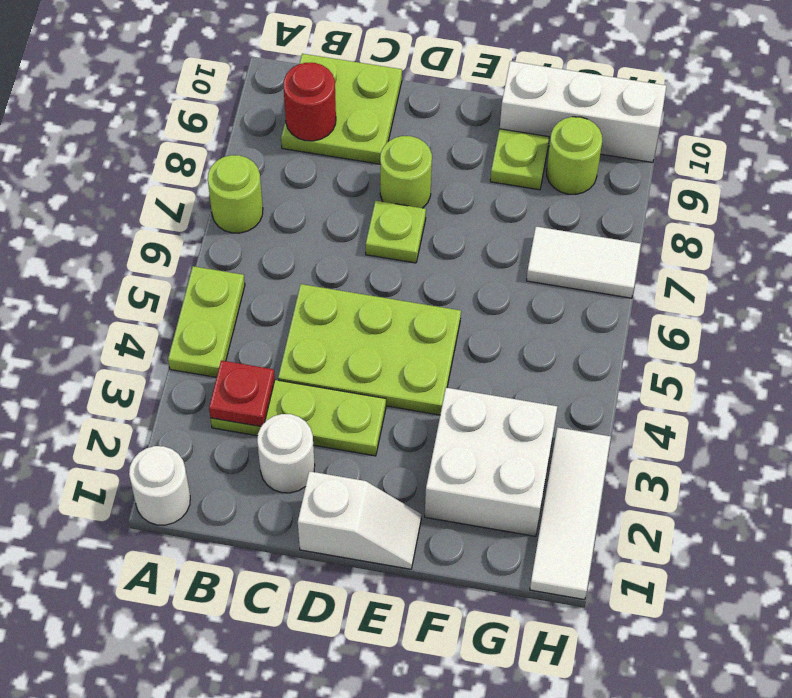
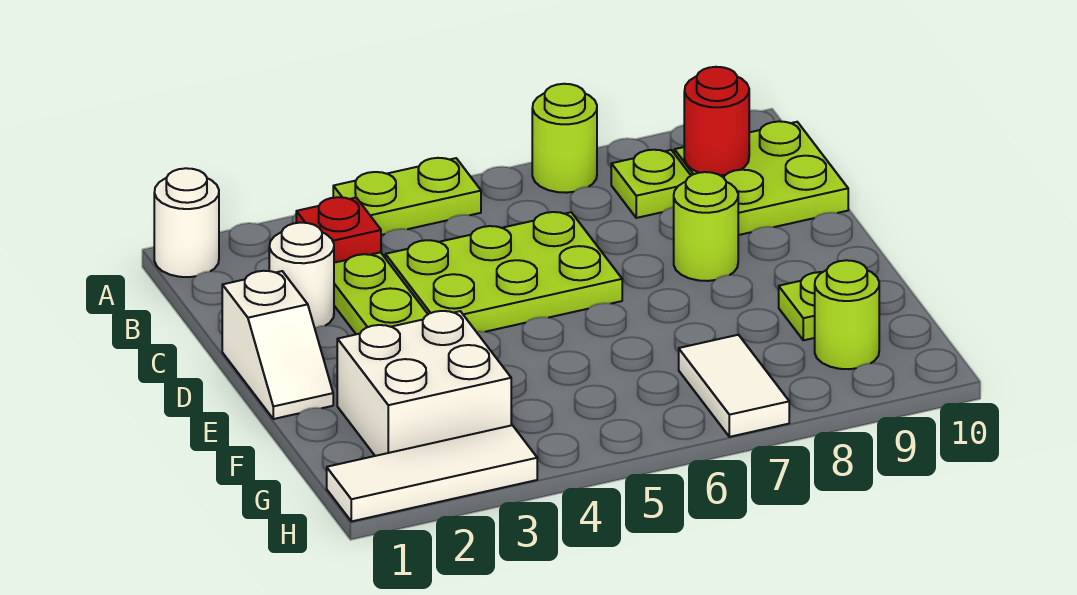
lime plate C4:E5 level 1 -> lime plate C4:D6 level 1
lime plate D7 level 1 -> lime plate B8 level 1
white brick F10:H10 level 1 -> none

